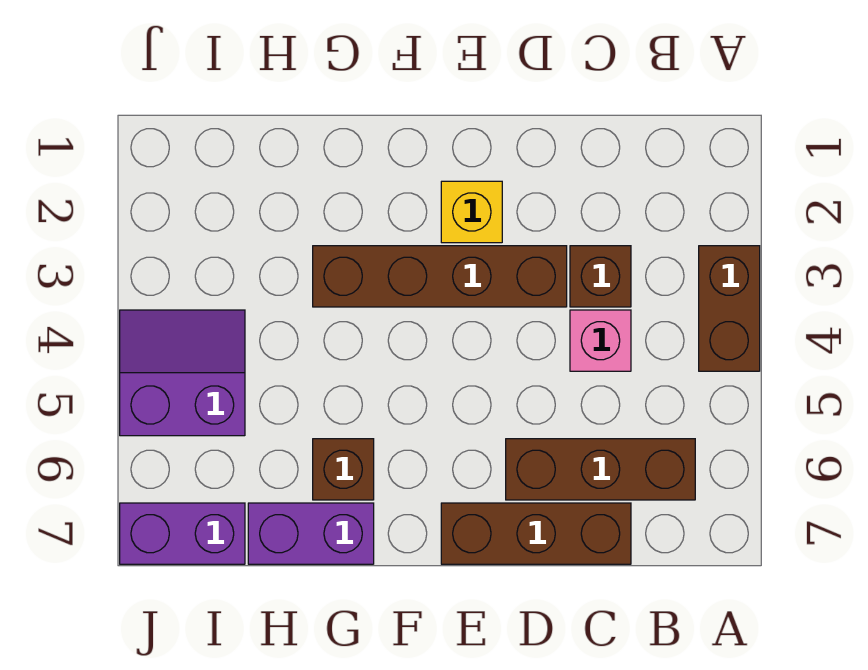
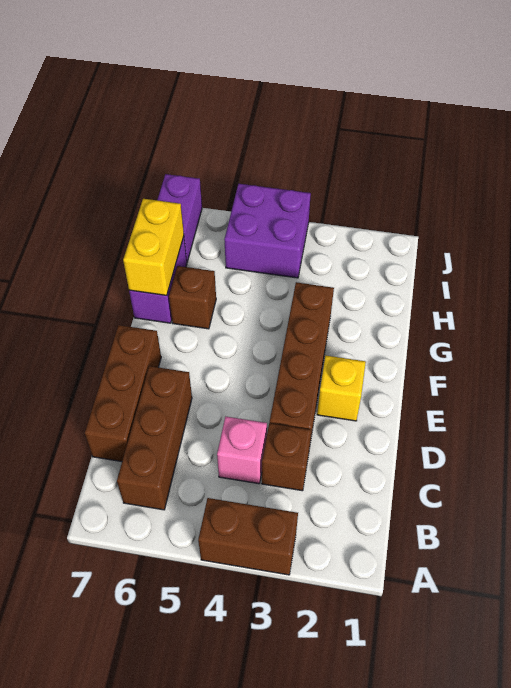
none -> yellow brick G7:H7 level 2
purple slope I4:J5 level 1 top 5 -> purple brick I4:J5 level 1

